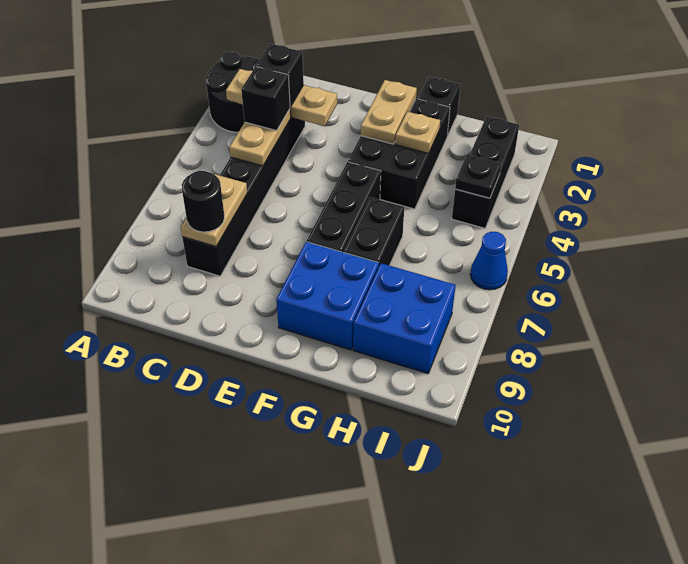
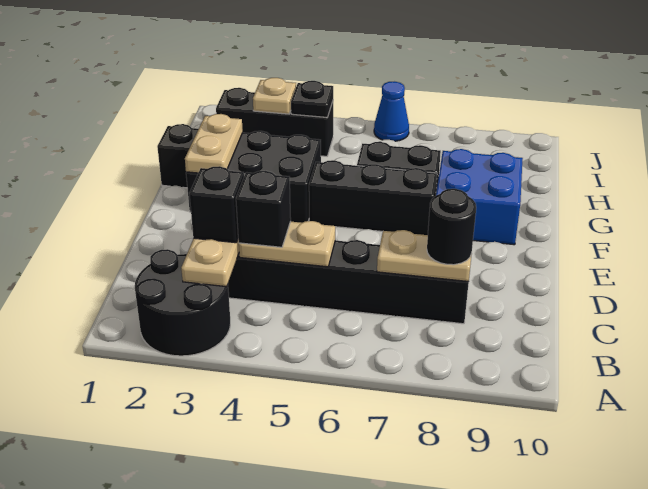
tan plate F2:F3 level 2 -> tan plate F2:G2 level 2
tan plate G3 level 2 -> tan plate I3 level 2
blue brick H8:I9 level 1 -> none

